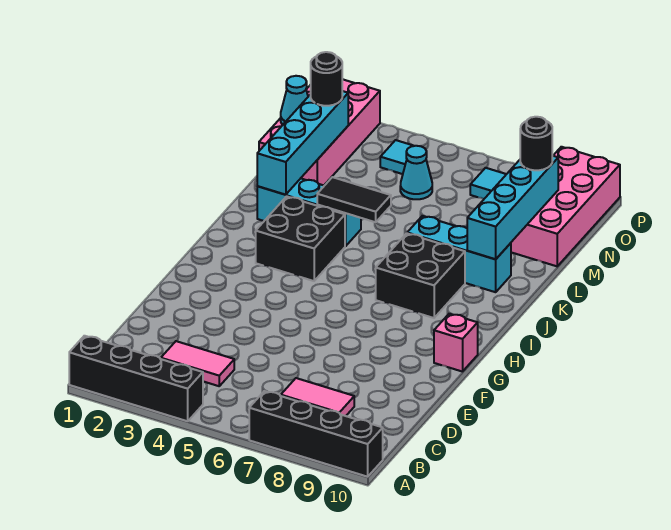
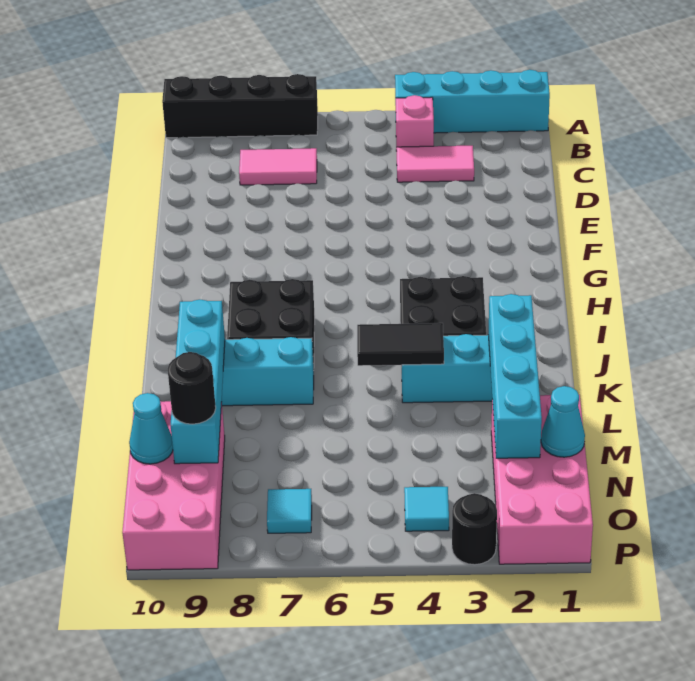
black brick A1:A4 level 1 -> cyan brick A1:A4 level 1
pink brick G10 level 1 -> pink brick B4 level 1
black round brick N2 level 3 -> black round brick P3 level 1
cyan cone N5 level 1 -> cyan cone N10 level 2

